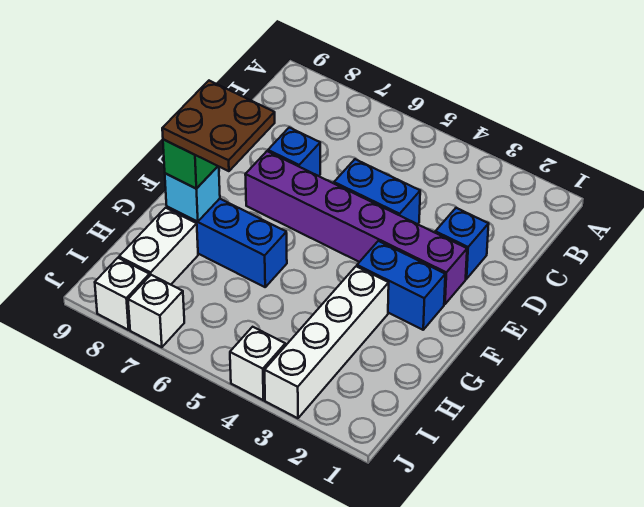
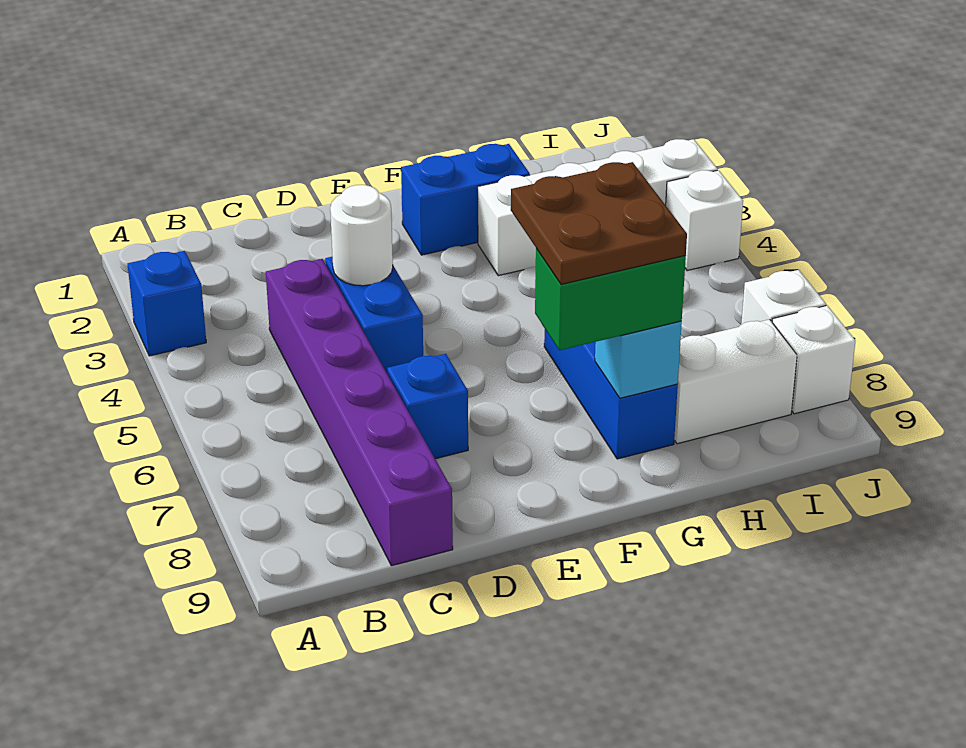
blue brick D2 level 1 -> blue brick A3 level 1
none -> white round brick D4 level 2
purple brick E2:E7 level 1 -> purple brick C4:C9 level 1
blue brick F2:F3 level 1 -> blue brick F2:G2 level 1

